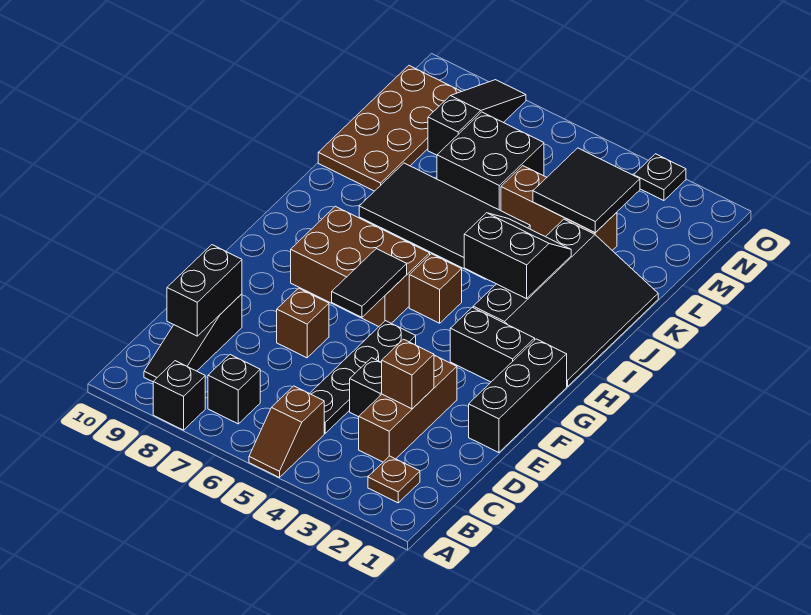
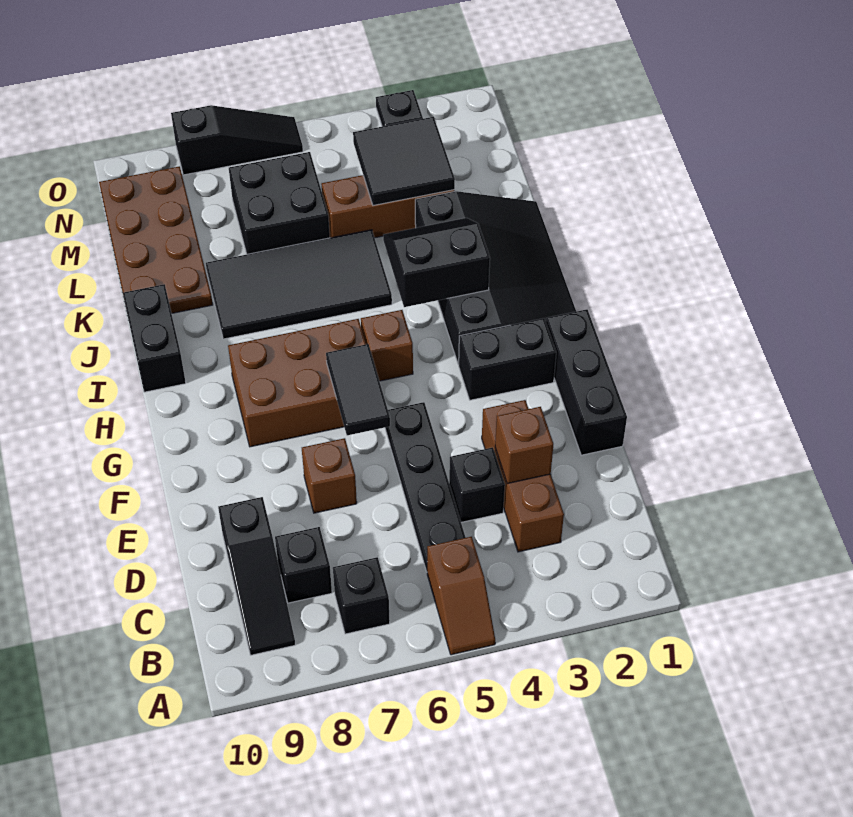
black brick A8 level 1 -> black brick C8 level 1
brown plate B2 level 1 -> none
black brick C9:D9 level 2 -> black brick I10:J10 level 1
black slope M8:O8 level 1 top M -> black slope O6:O8 level 1 top 8

